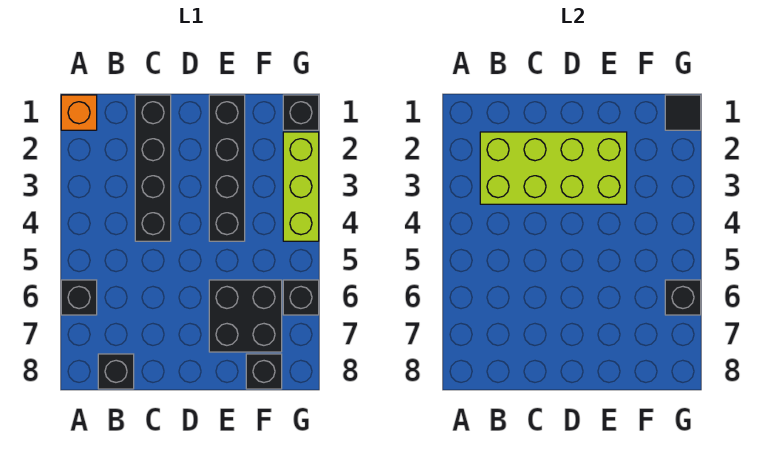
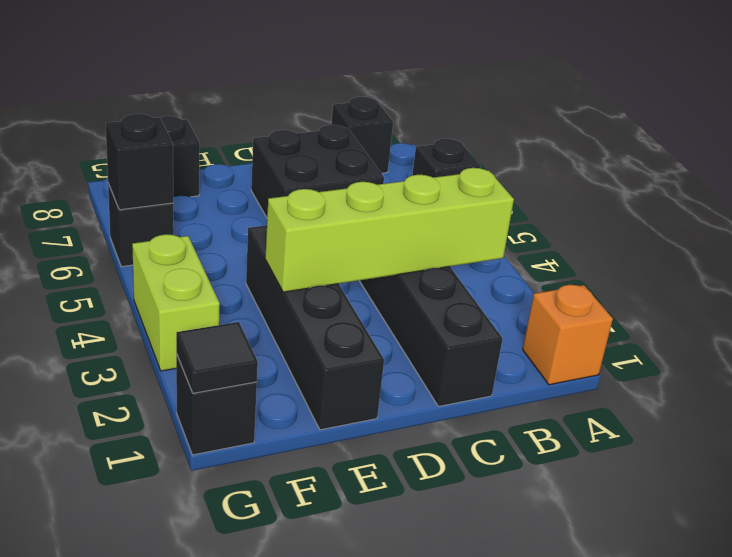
lime brick B2:E3 level 2 -> lime brick B3:E3 level 2
black brick E6:F7 level 1 -> black brick C6:D7 level 1
lime brick G2:G4 level 1 -> lime brick G3:G4 level 1

